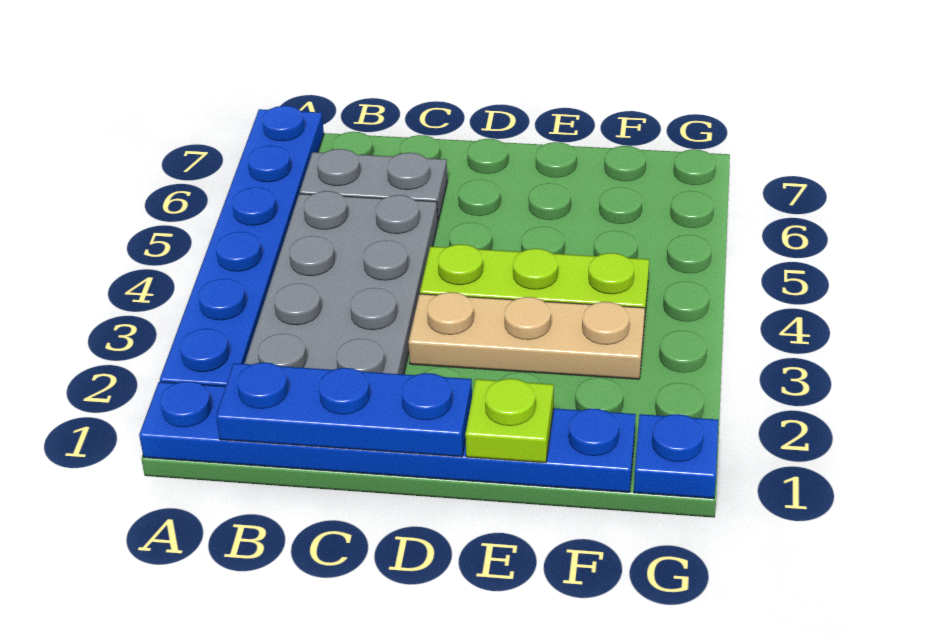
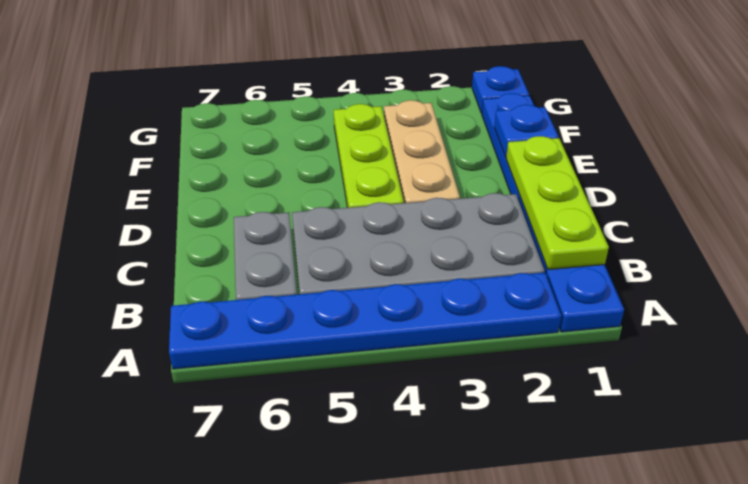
blue plate B1:D1 level 2 -> lime plate B1:D1 level 2
lime plate E1 level 2 -> blue plate E1 level 2

